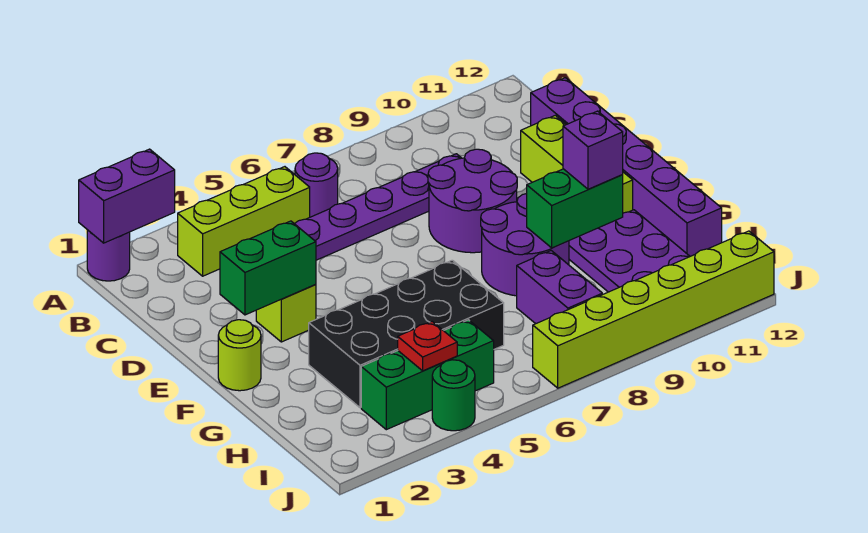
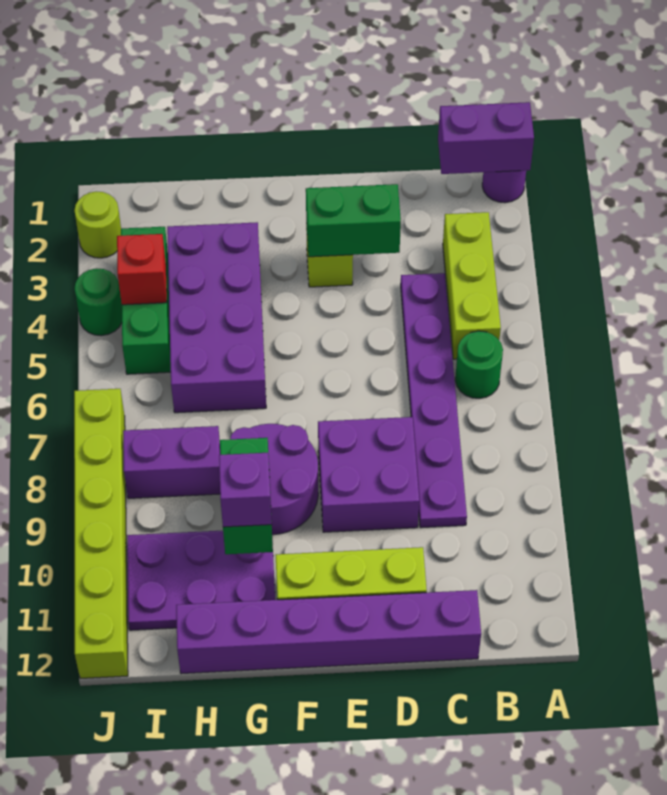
purple brick A1:A2 level 2 -> purple brick A1:B1 level 2
purple round brick B6 level 1 -> green round brick B6 level 1
purple round brick D8:E9 level 1 -> purple brick D8:E9 level 1
green brick E2:E3 level 2 -> green brick D3:E3 level 2
lime round brick F1 level 1 -> lime round brick J2 level 1
black brick G3:H6 level 1 -> purple brick G3:H6 level 1
red plate I4 level 2 -> red brick I4 level 2

